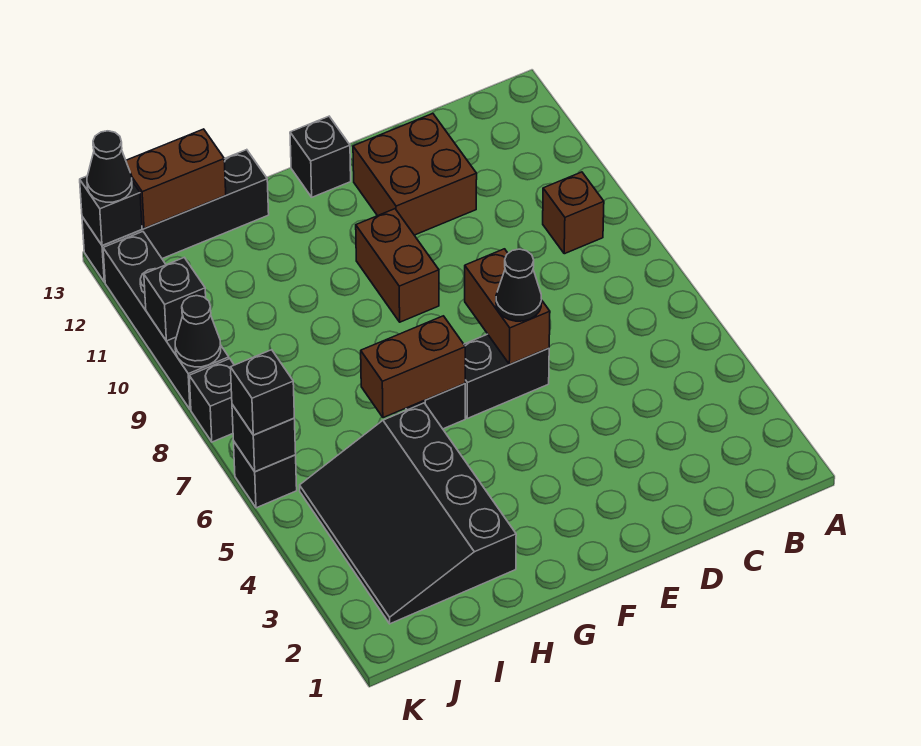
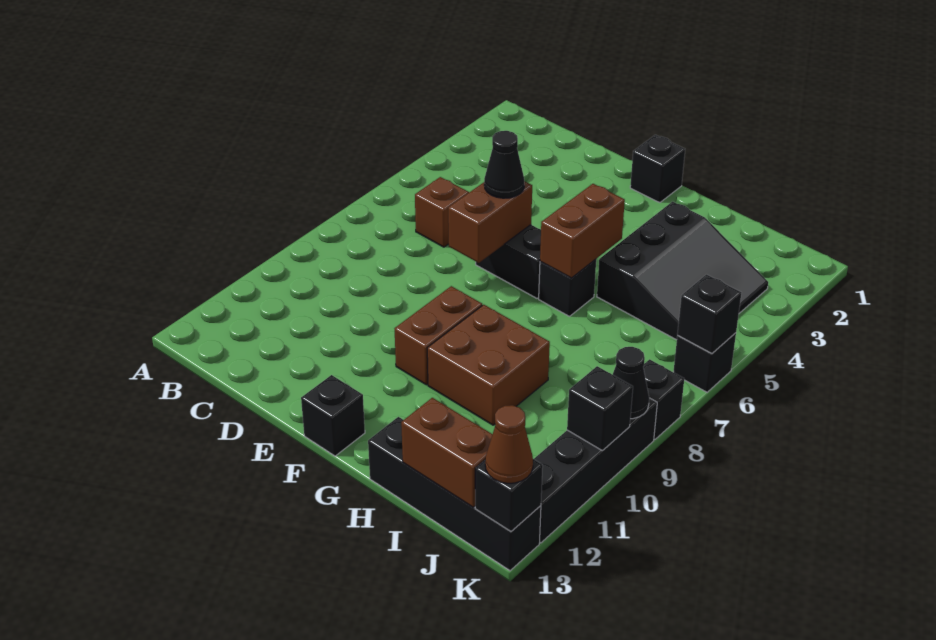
brown brick B9 level 1 -> brown brick C6 level 1
brown brick D11:E12 level 1 -> brown brick G9:H10 level 1
brown brick G6:H6 level 2 -> brown brick G5:G6 level 2
black slope H2:J5 level 1 top H -> black slope H3:J5 level 1 top H
black brick K6 level 3 -> black brick F1 level 1
black cone K13 level 3 -> brown cone K13 level 3

